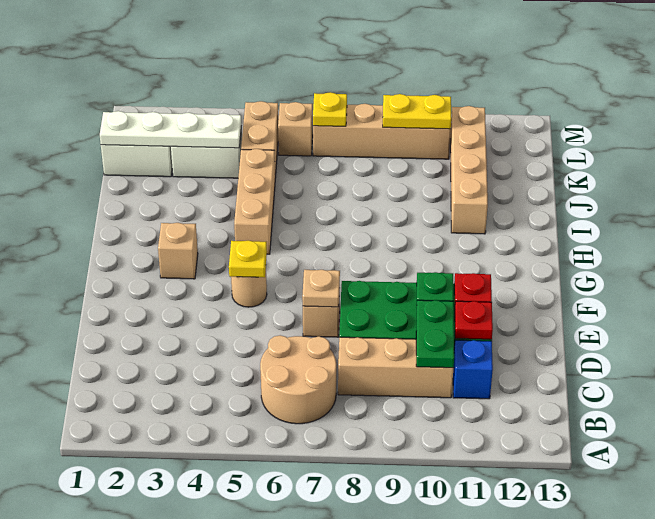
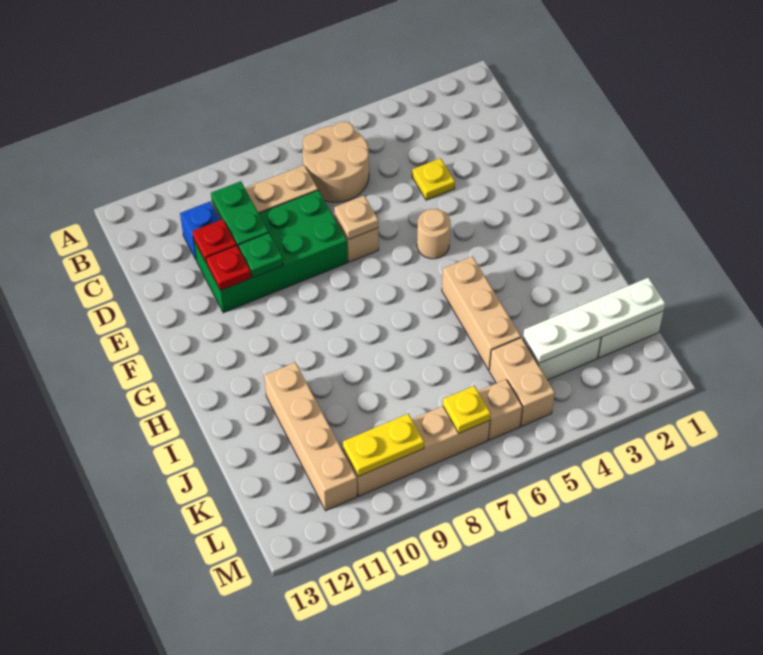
yellow plate F5 level 2 -> yellow plate D4 level 1
tan brick G3 level 1 -> none

